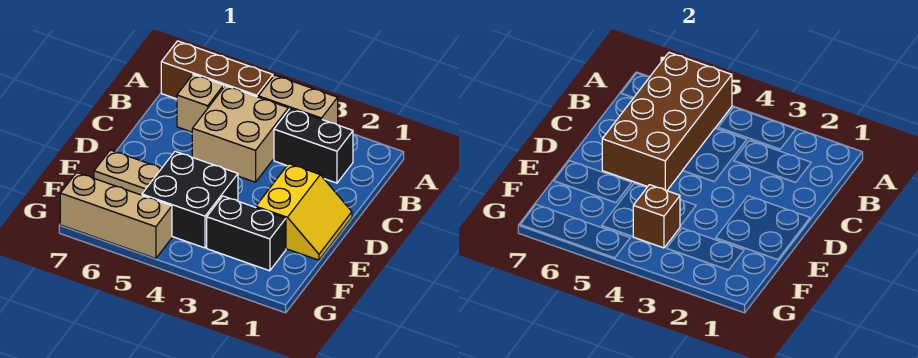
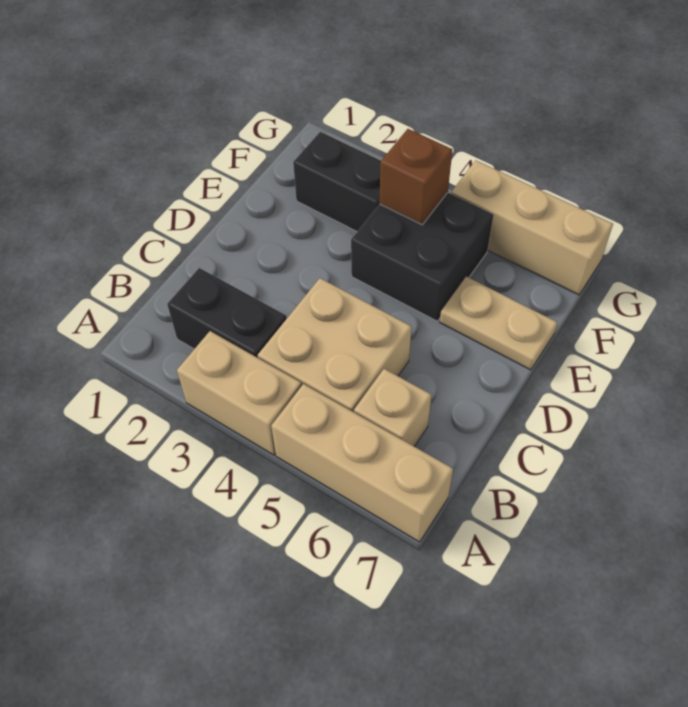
brown brick A5:A7 level 1 -> tan brick A5:A7 level 1
brown brick A5:D6 level 2 -> none
yellow slope D1:E2 level 1 top 2 -> none

